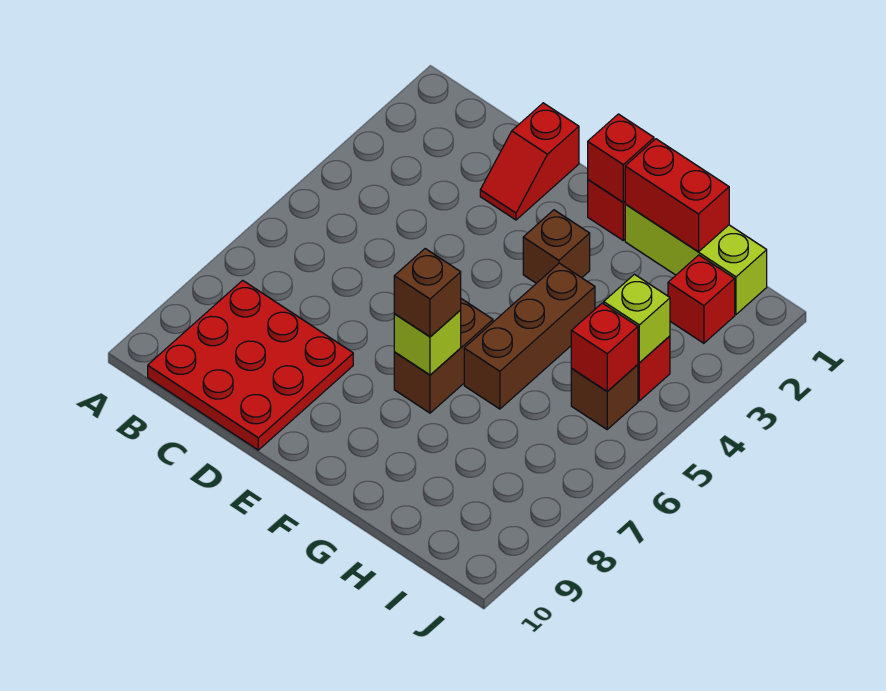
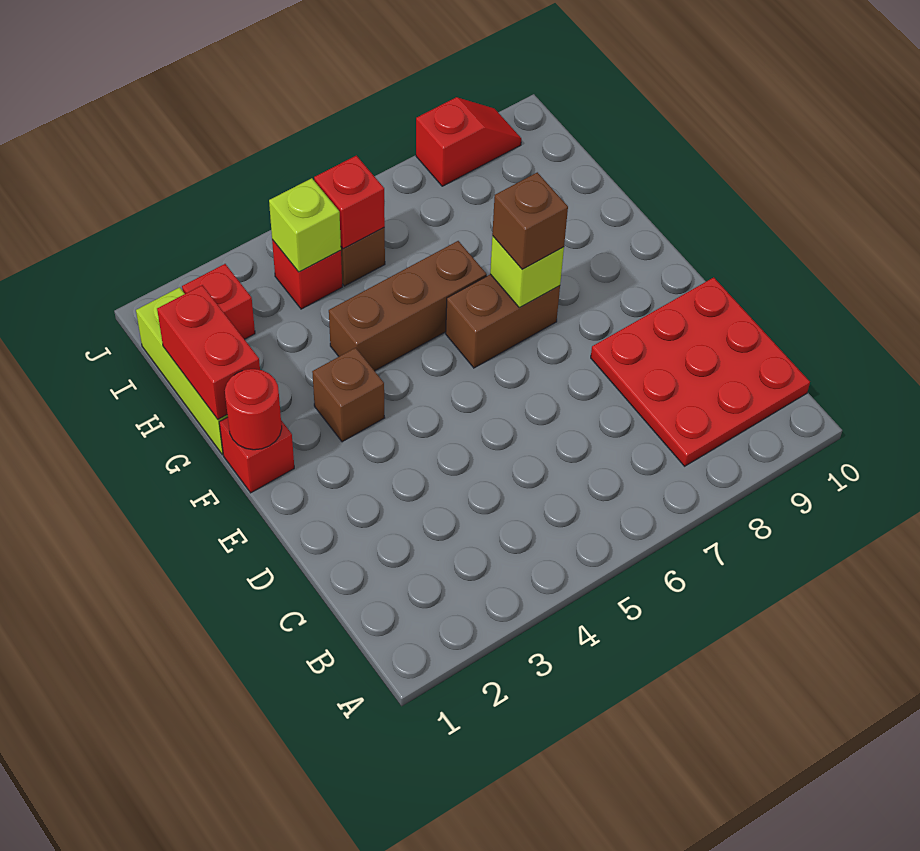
red slope D1:D2 level 1 top 1 -> red slope J8:J9 level 1 top 8
red brick F1 level 2 -> red round brick F1 level 2

